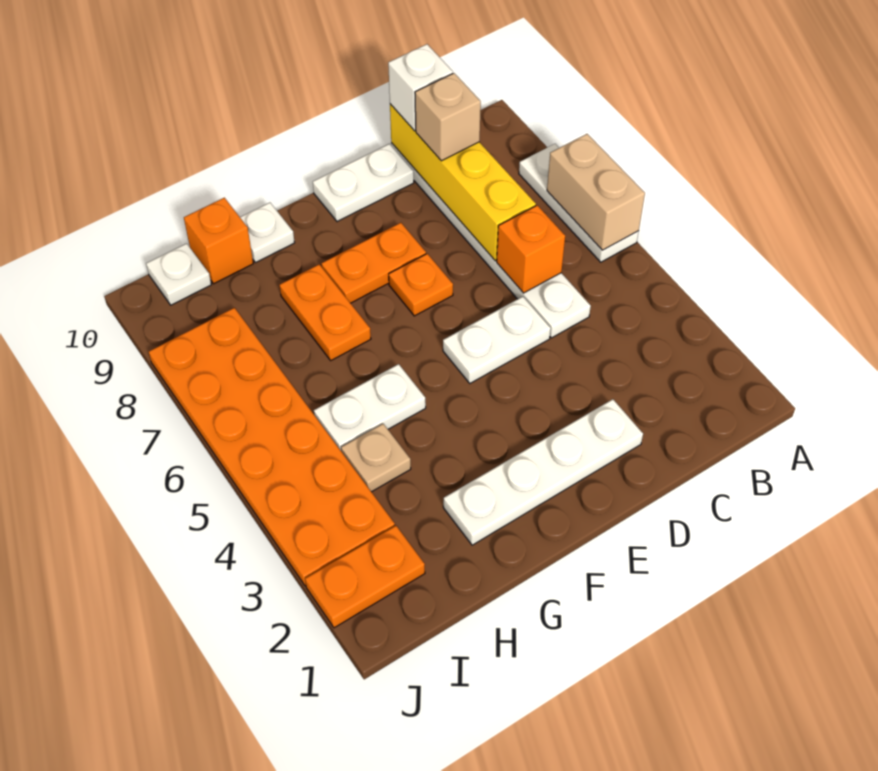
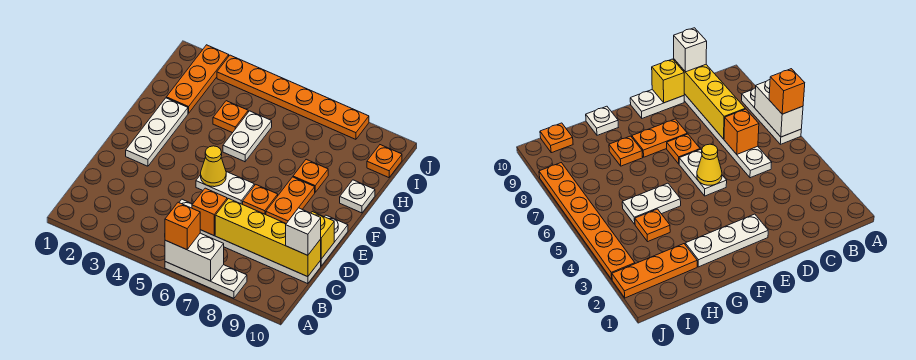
tan brick A6:A7 level 2 -> white brick A6:A7 level 2
tan brick C9 level 3 -> none
white plate D2:G2 level 1 -> white plate E2:G2 level 1
white plate D5:E5 level 1 -> white plate E5:E6 level 1
none -> yellow brick D10 level 2
none -> yellow cone E5 level 2
orange plate G7:G8 level 1 -> orange plate G8 level 1
tan plate H4 level 1 -> orange plate H4 level 1
orange brick H10 level 1 -> orange brick A6 level 3
orange plate I2:J2 level 1 -> orange plate H2:J2 level 1
orange plate I3:J8 level 1 -> orange plate J3:J8 level 1
white plate I10 level 1 -> orange plate I10 level 1

